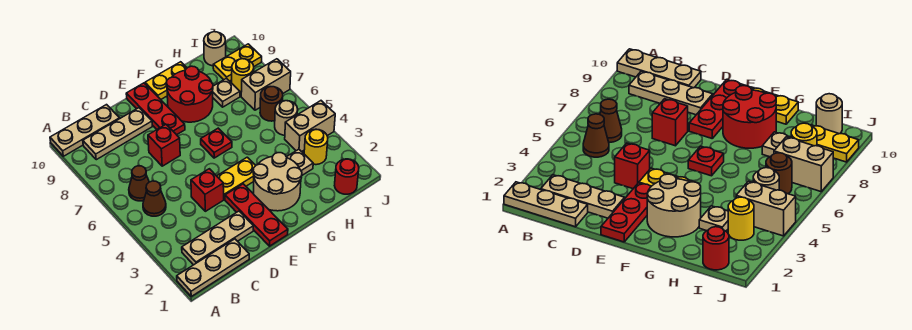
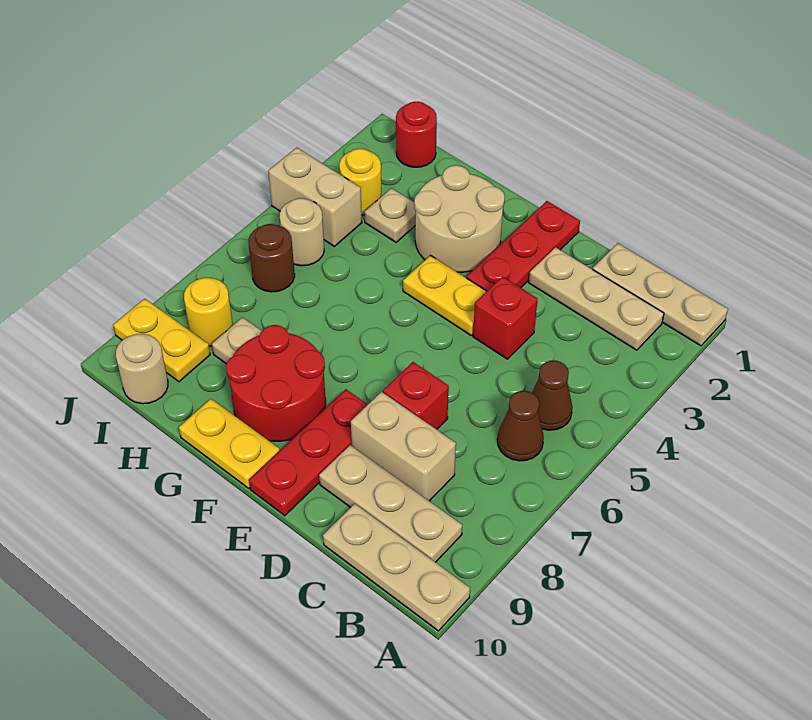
red plate F6 level 1 -> none
tan brick I7:J7 level 1 -> tan brick C8:D8 level 1

